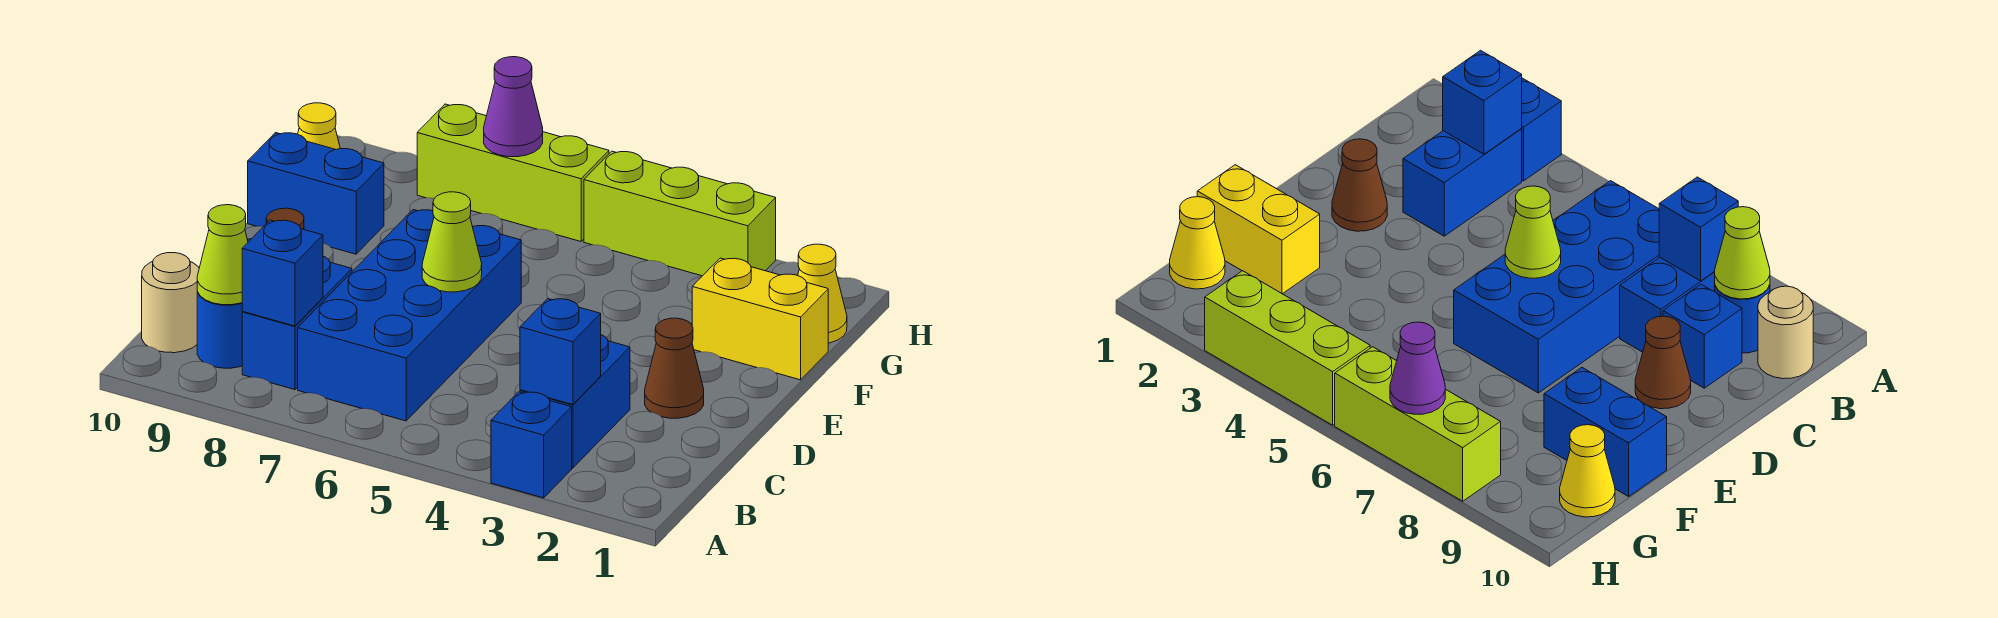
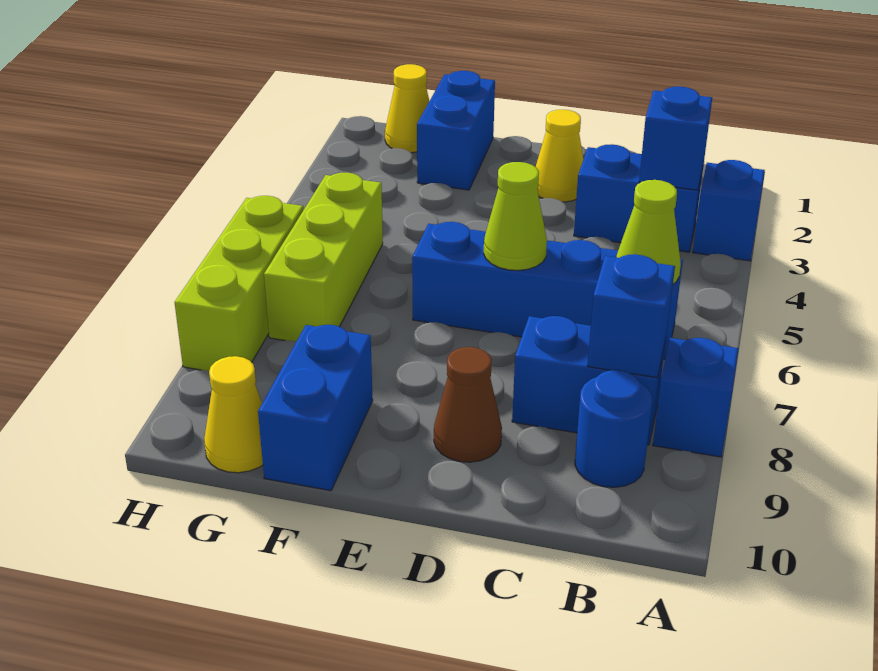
blue brick B6:E7 level 1 -> blue brick B6:E6 level 1
lime cone B9 level 2 -> lime cone B6 level 2
tan round brick B10 level 1 -> none
blue brick C9 level 1 -> blue brick A8 level 1
brown cone D2 level 1 -> yellow cone D2 level 1
yellow brick F1:F2 level 1 -> blue brick F1:F2 level 1
lime brick H3:H5 level 1 -> lime brick G5:G7 level 1
purple cone H7 level 2 -> none

